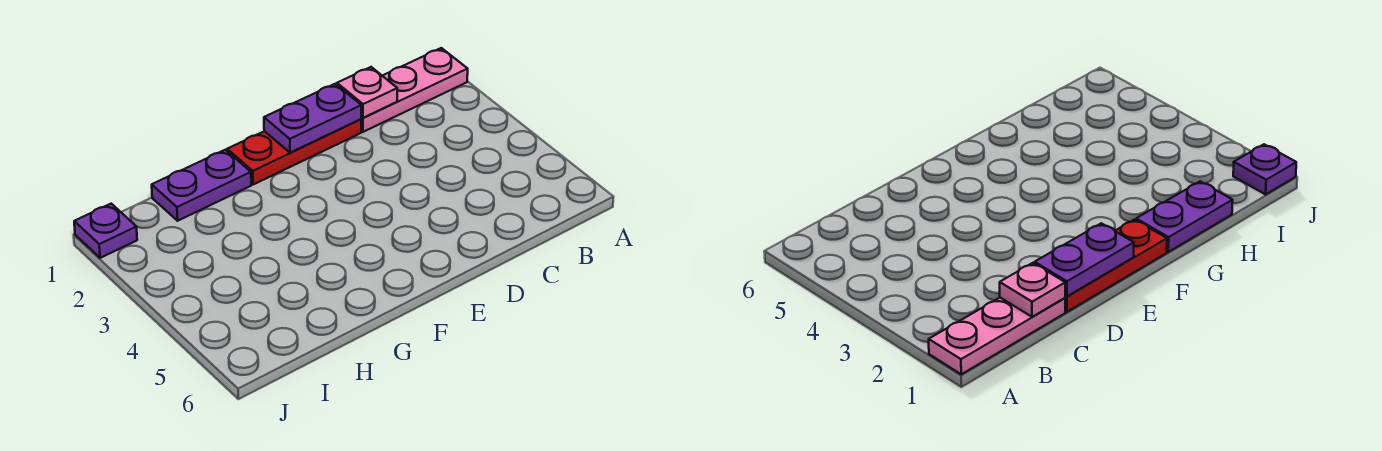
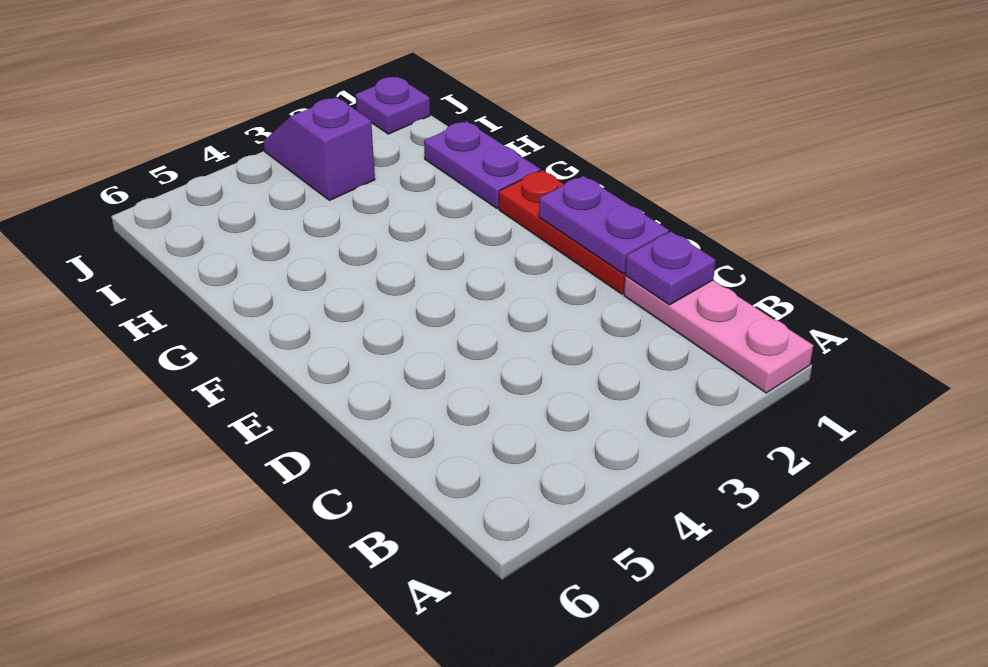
pink plate C1 level 2 -> purple plate C1 level 2
none -> purple slope I3:J3 level 1 top I

